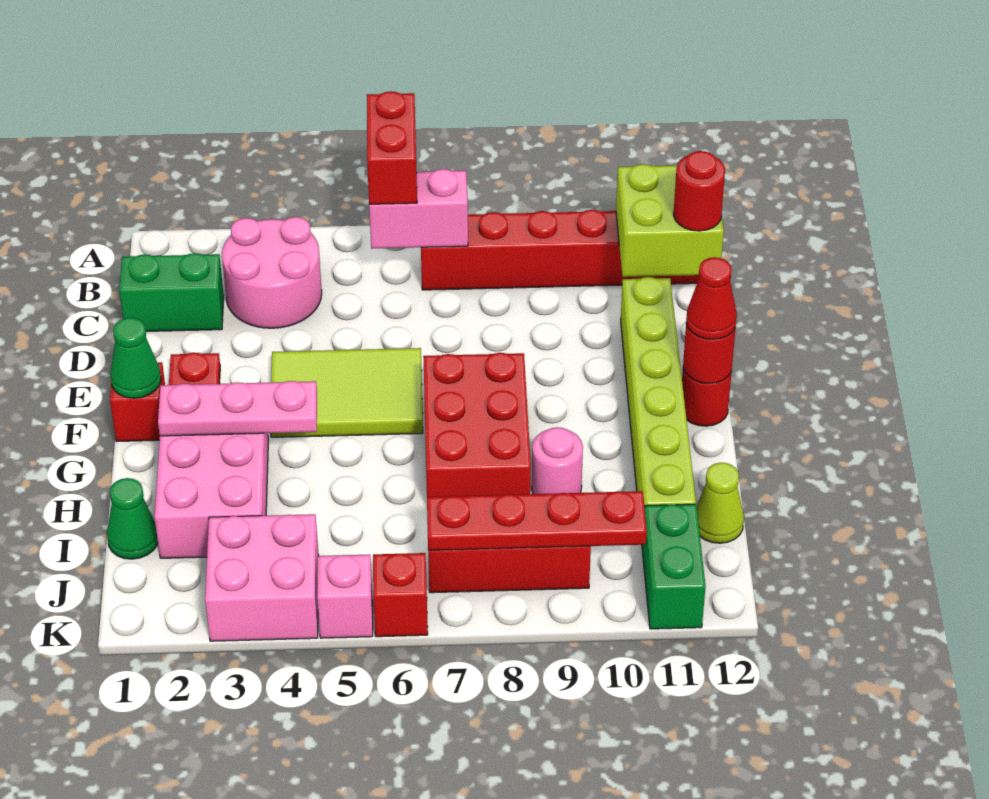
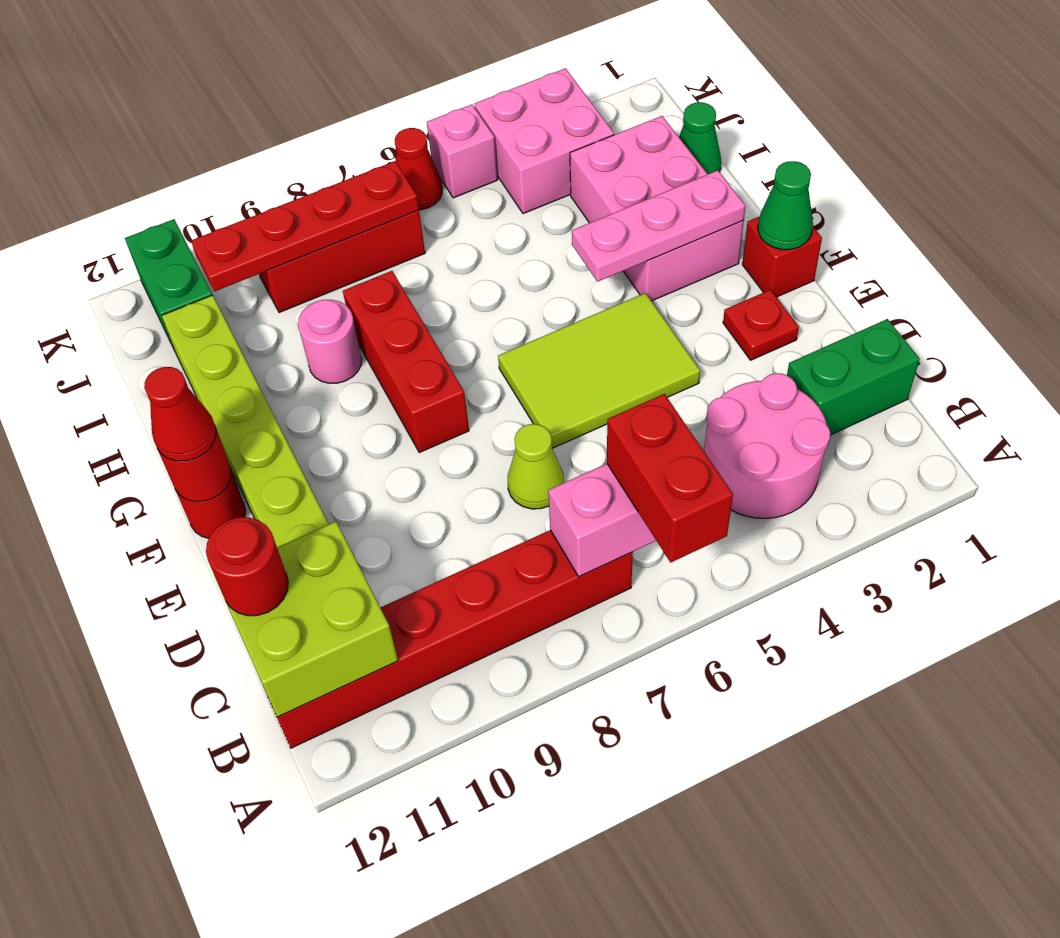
red brick F7:H8 level 1 -> red brick F8:H8 level 1
lime cone I12 level 1 -> lime cone D7 level 1
red brick K6 level 1 -> red cone K6 level 1

